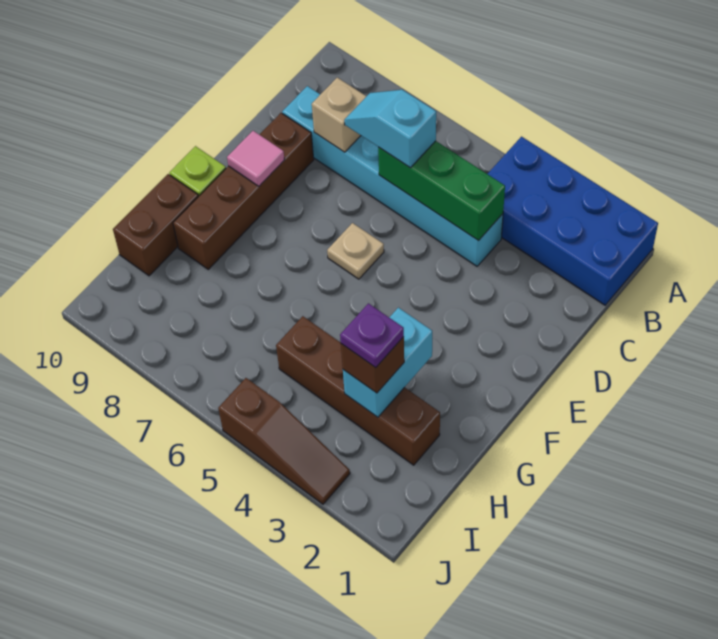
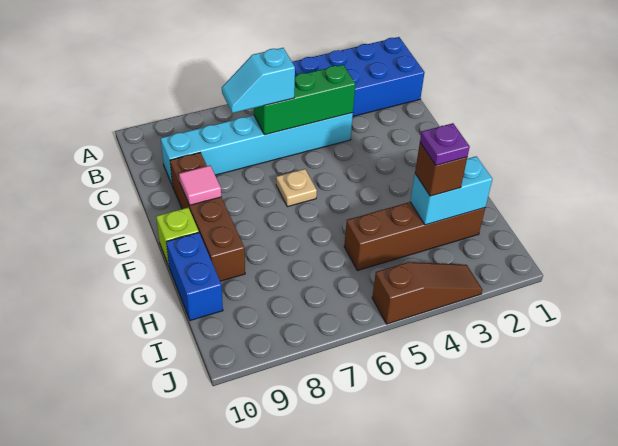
tan brick C8 level 2 -> none
cyan brick G3:H3 level 2 -> cyan brick H2:H3 level 2
brown brick G10:H10 level 1 -> blue brick G10:H10 level 1

